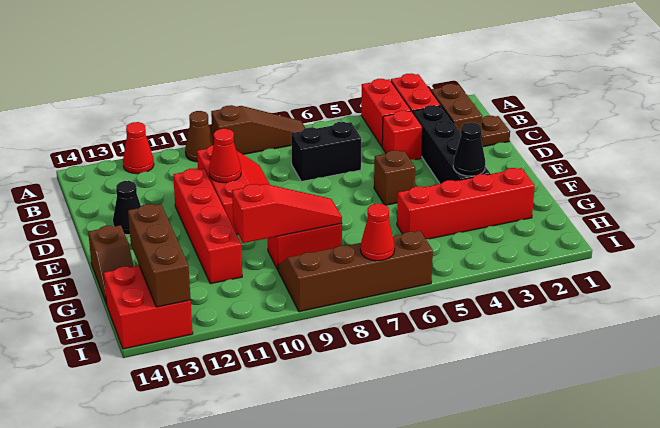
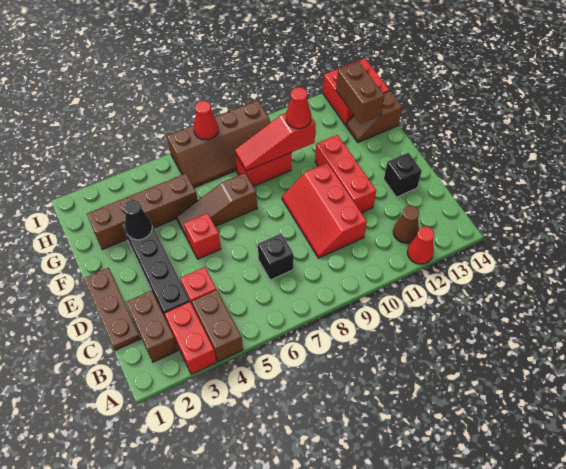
red brick A4:B4 level 1 -> brown brick A4:B4 level 1
brown slope A7:A9 level 1 top 9 -> brown slope F5:F7 level 1 top 7
brown cone A10 level 1 -> brown cone B12 level 1
brown plate C1 level 1 -> brown plate C1:E1 level 1
black brick C6:C7 level 1 -> black brick C7 level 1
red cone D10 level 2 -> red cone G10 level 3
red brick D11:G11 level 1 -> red brick D11:F11 level 1
black cone D13 level 1 -> black brick D13 level 1
brown brick E5 level 1 -> red brick E5 level 1
brown slope F14:G14 level 1 top F -> brown slope G13:G14 level 1 top 14
red brick G2:G5 level 1 -> brown brick G2:G5 level 1
brown brick G13:I13 level 2 -> brown brick G13:H13 level 2

